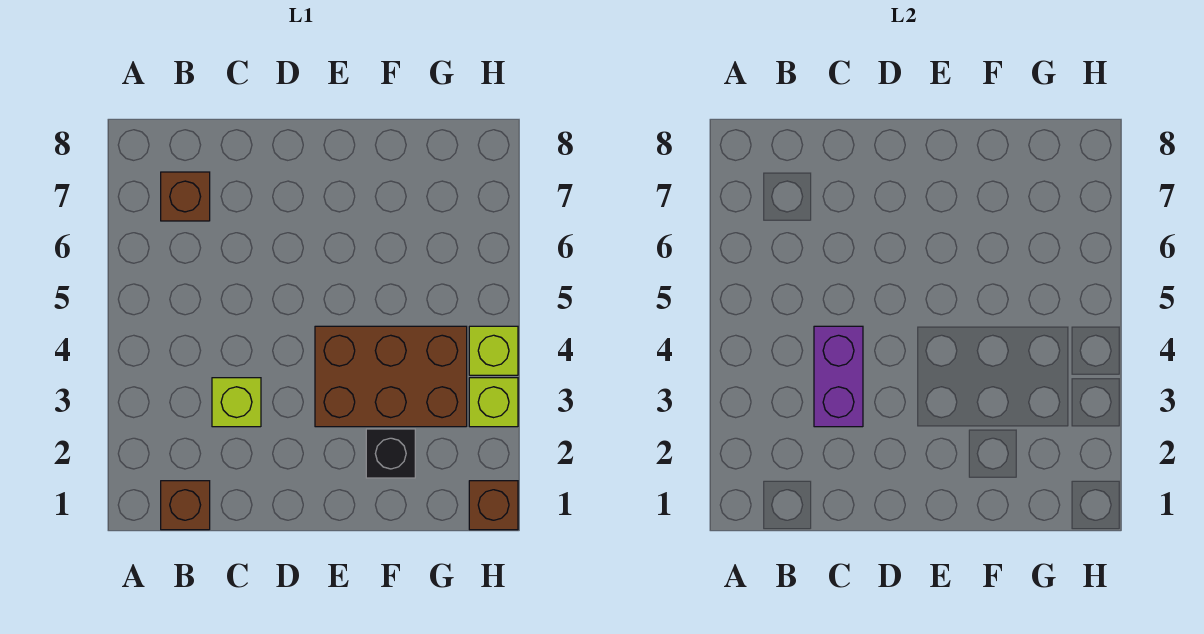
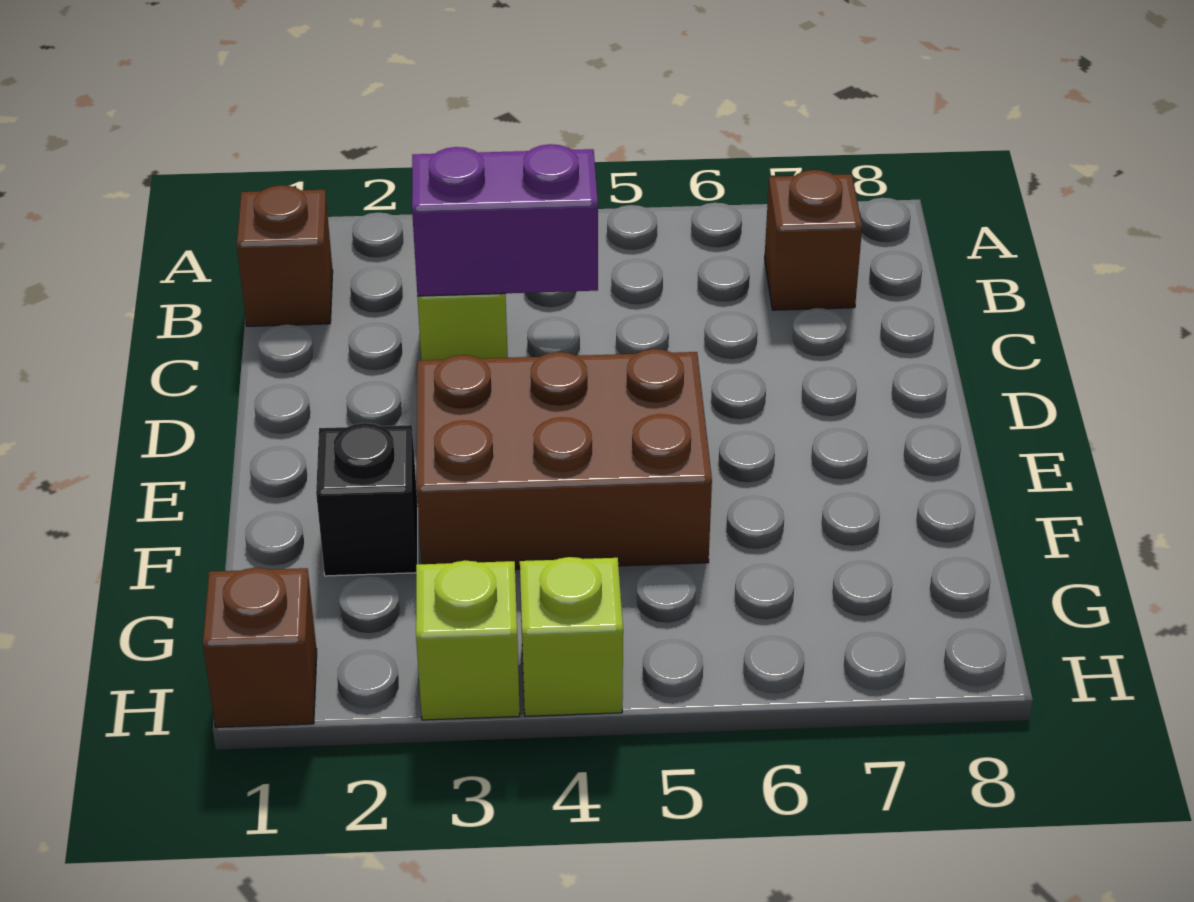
brown brick E3:G4 level 1 -> brown brick E3:F5 level 1

